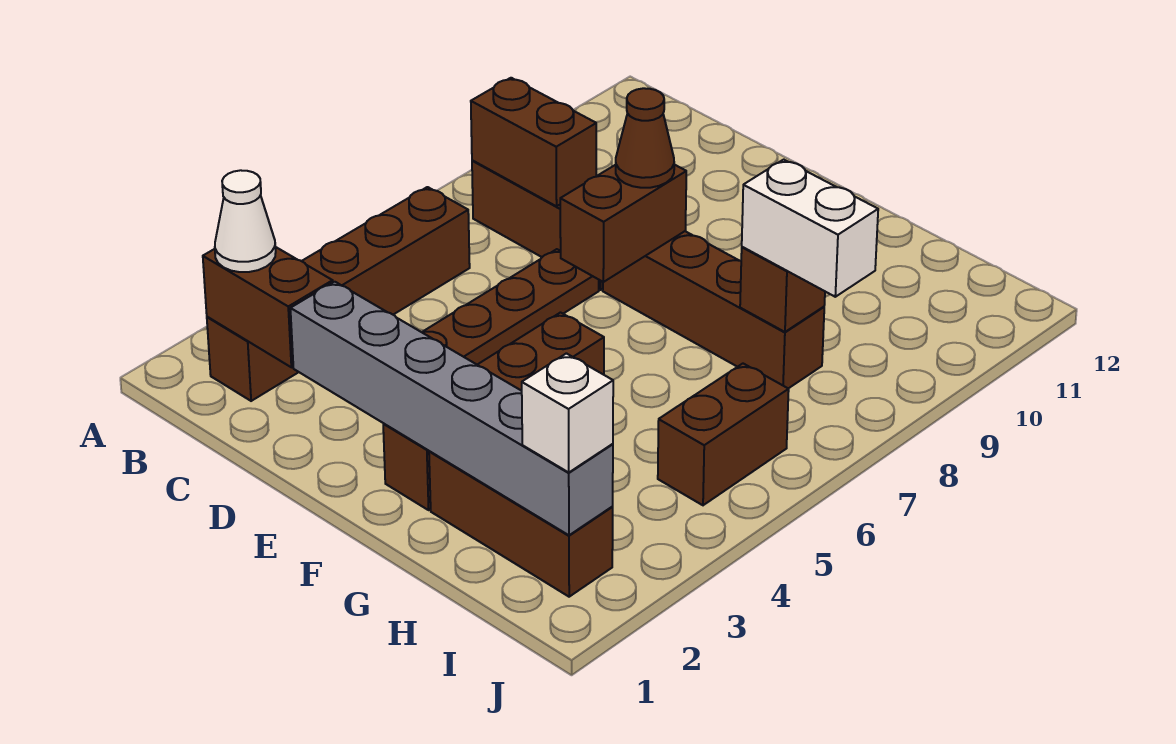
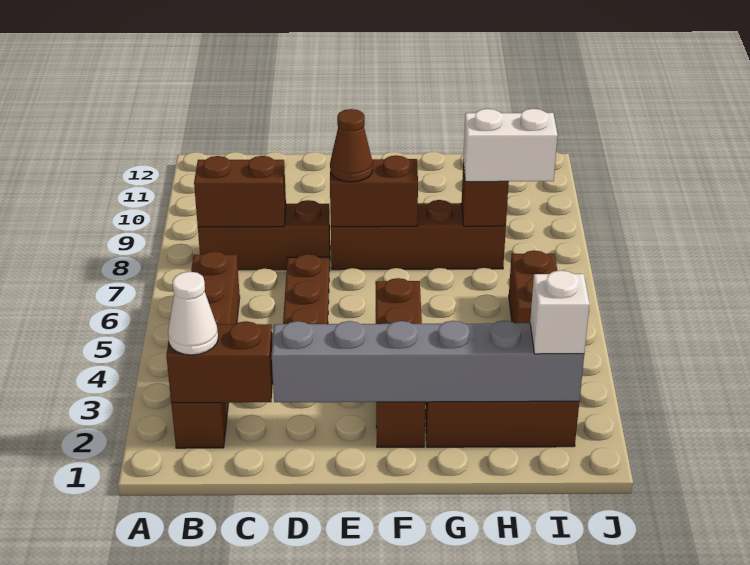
brown brick E7:E8 level 2 -> brown brick E8:F8 level 2

